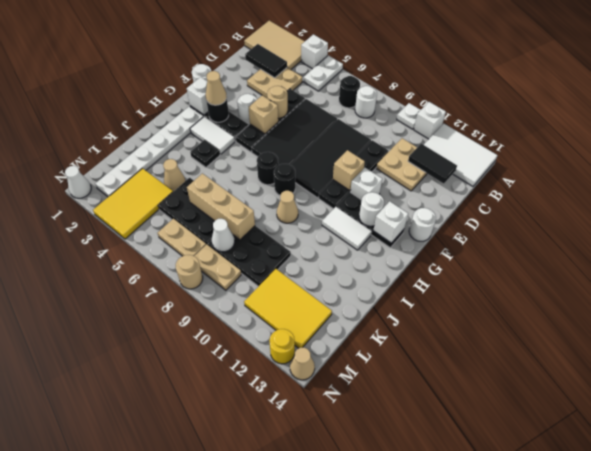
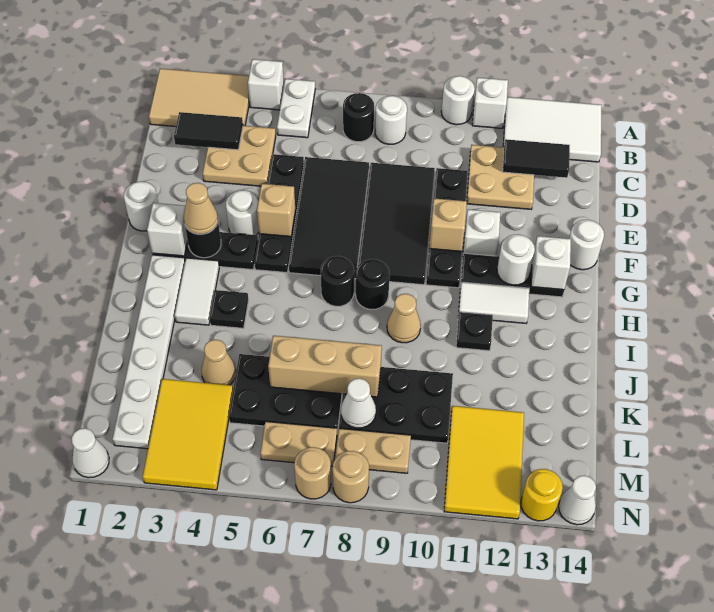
white plate A10 level 1 -> white round brick A10 level 1
tan round brick E5 level 2 -> tan round brick N7 level 1
white tile H3:H4 level 1 -> white tile H3:I3 level 1
none -> black plate I11 level 1
yellow tile L11:M13 level 1 -> yellow tile L11:N12 level 1
tan cone N14 level 1 -> white cone N14 level 1

